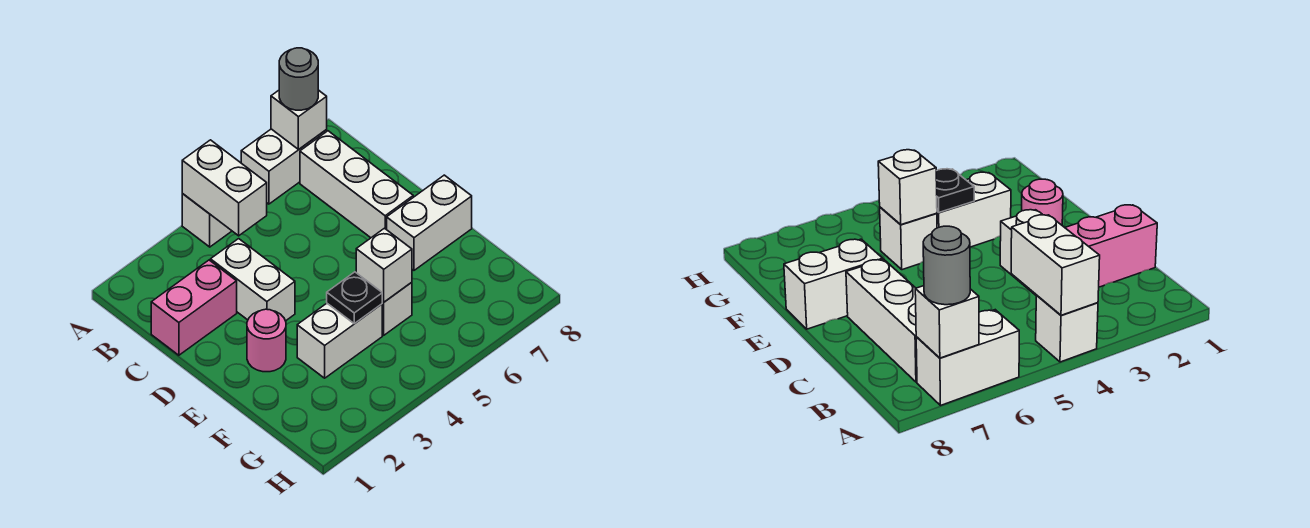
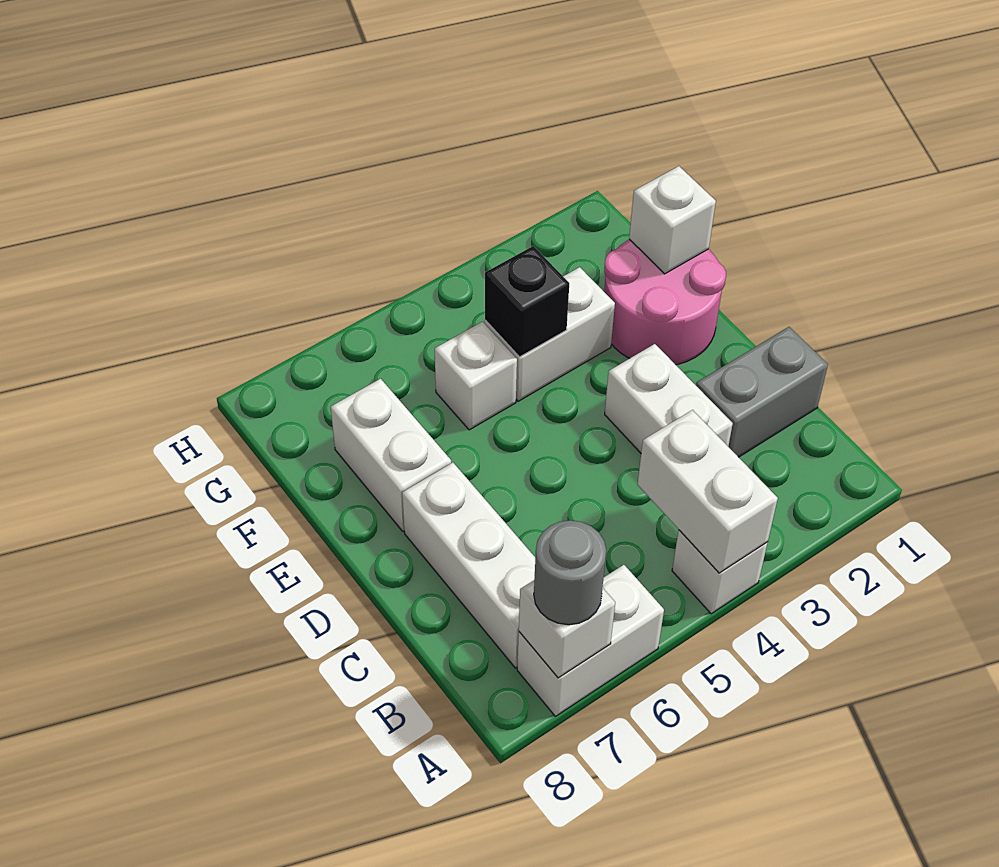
pink brick C1:C2 level 1 -> grey brick C1:C2 level 1
pink round brick E2 level 1 -> pink round brick E1:F2 level 1
white brick E7:E8 level 1 -> white brick E7:F7 level 1
black plate F4 level 2 -> black brick F4 level 2
white brick F5 level 2 -> white brick F1 level 2

